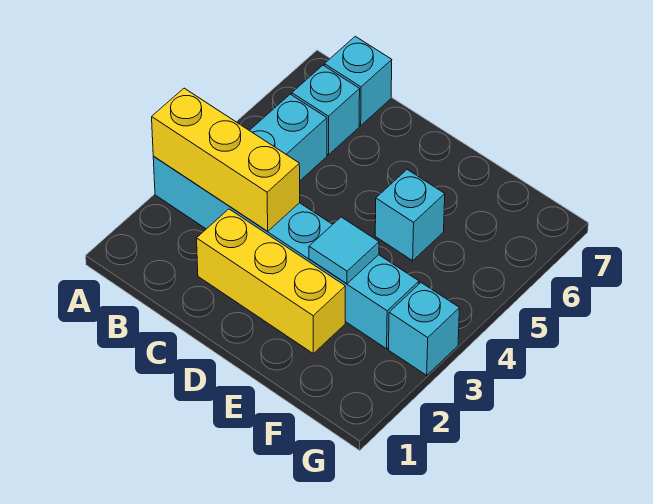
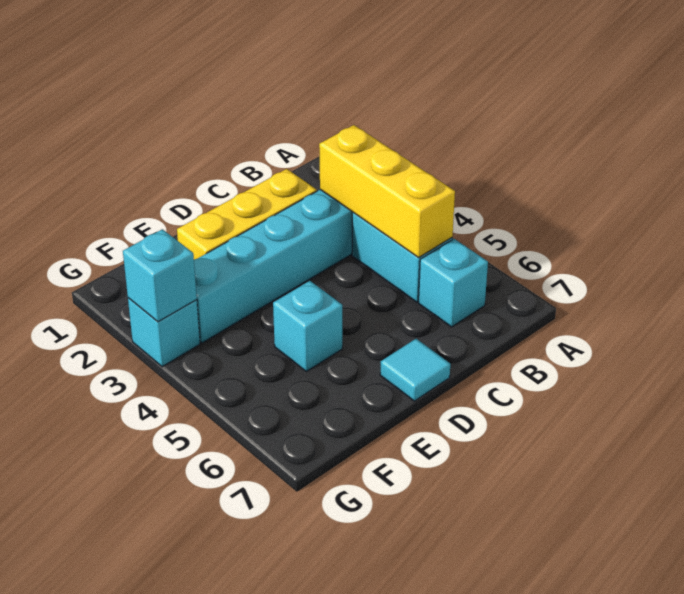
yellow brick A3:C3 level 2 -> yellow brick B3:B5 level 2
cyan brick B7 level 1 -> cyan brick G3 level 2
cyan tile E3 level 2 -> cyan tile D7 level 1

